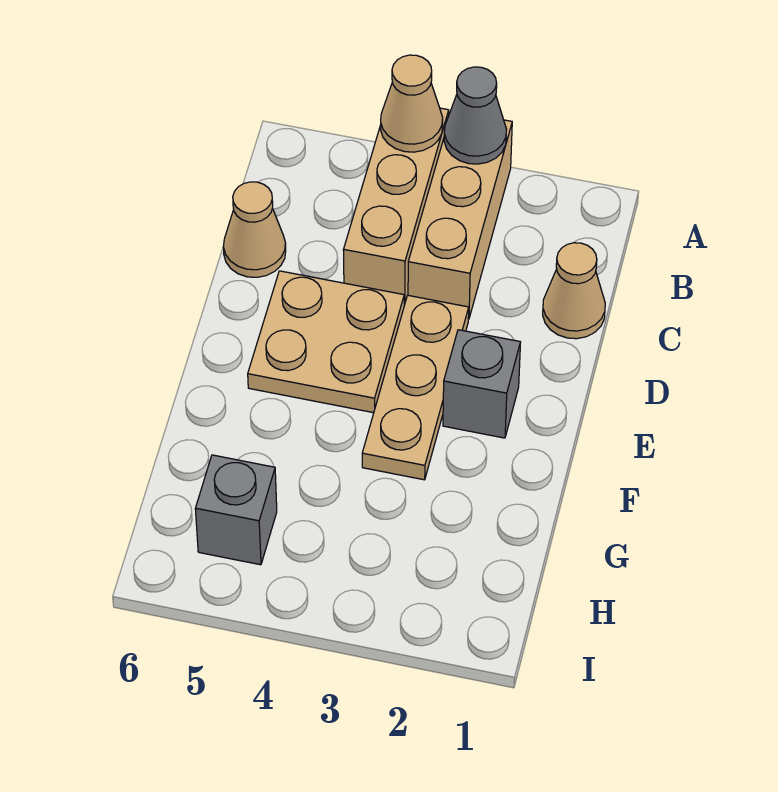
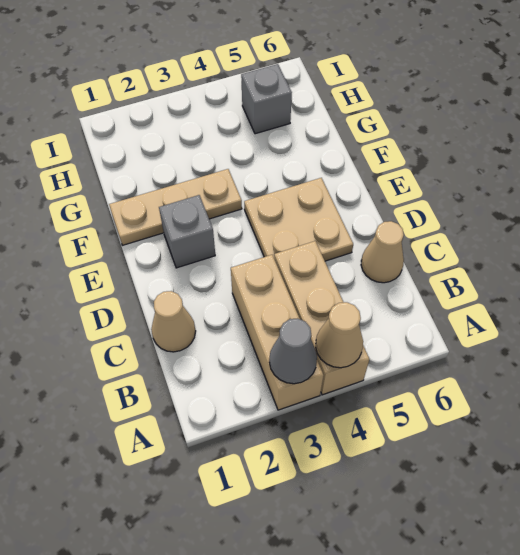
tan plate D3:F3 level 1 -> tan plate F1:F3 level 1

